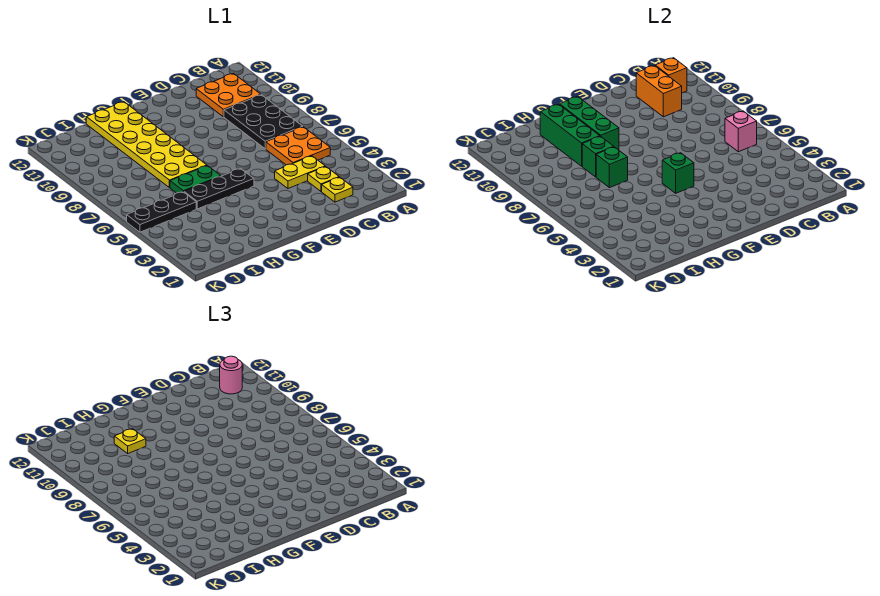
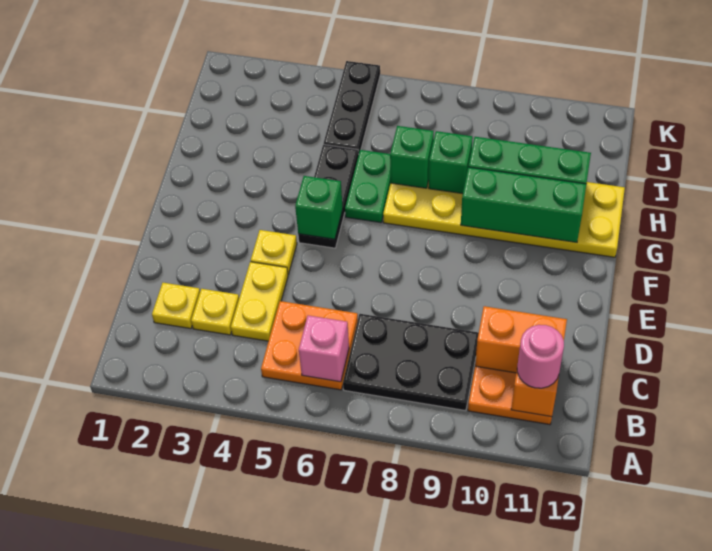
yellow plate H10 level 3 -> yellow plate E4 level 1

